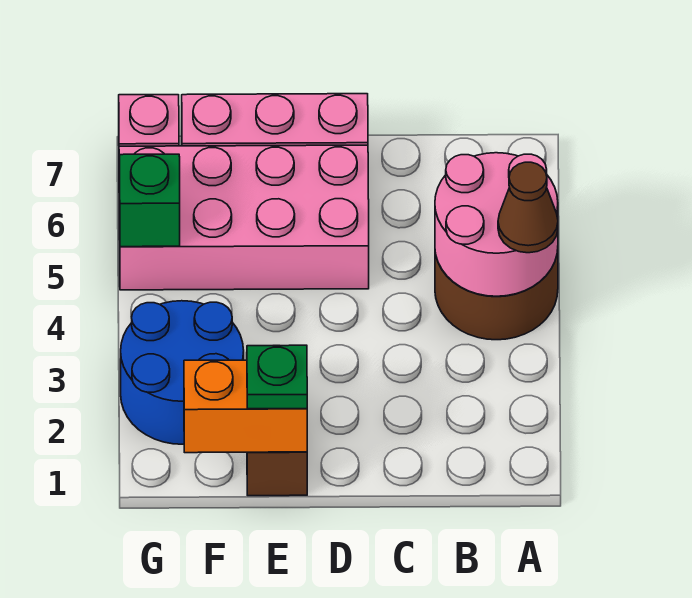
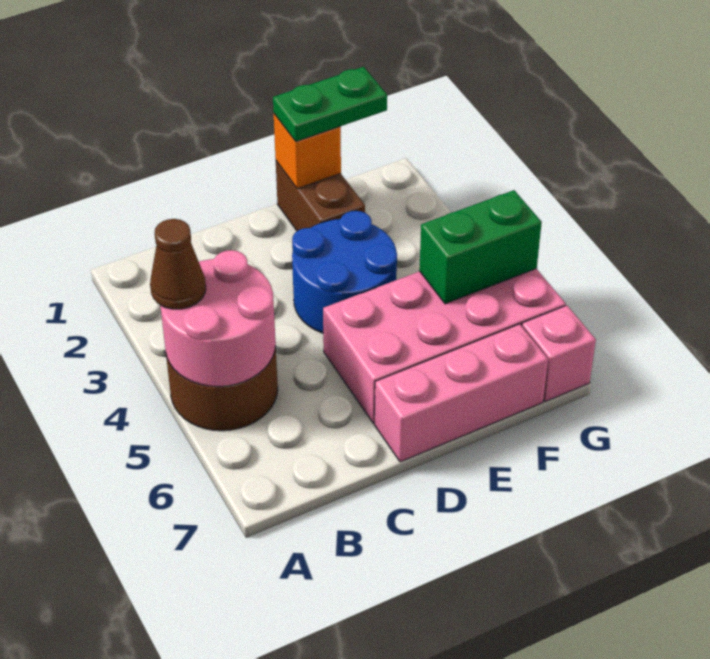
orange brick E1:F1 level 2 -> orange brick E1 level 2
green plate E1 level 3 -> green plate E1:F1 level 3
blue round brick F2:G3 level 1 -> blue round brick D3:E4 level 1
green brick G5 level 2 -> green brick F5:G5 level 2

